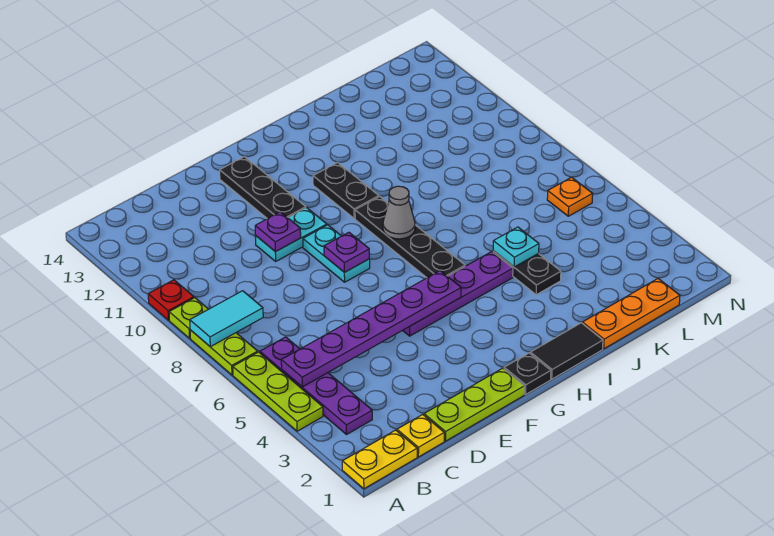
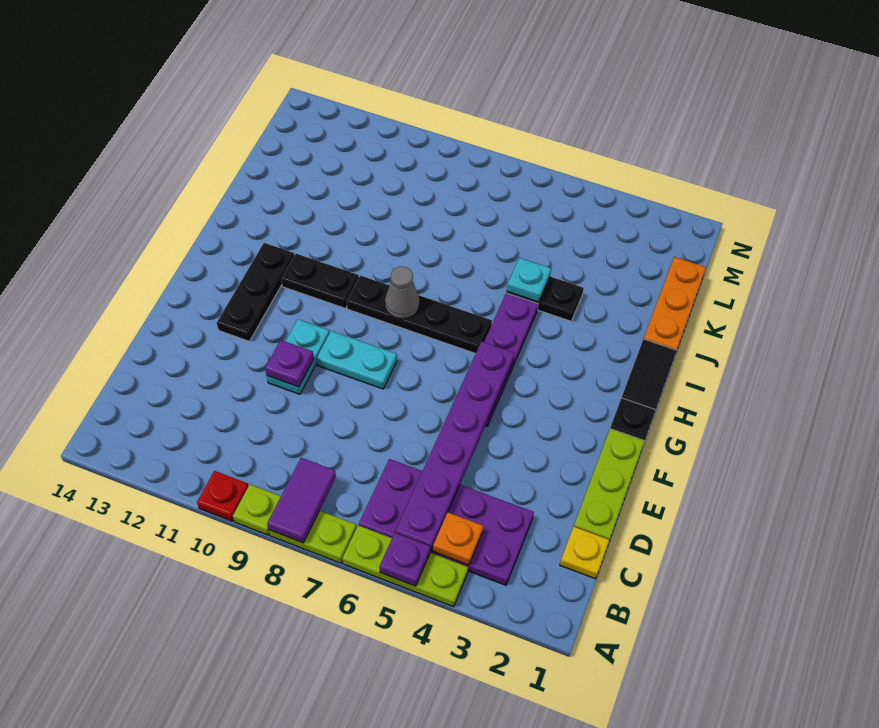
yellow plate A1:B1 level 1 -> none
cyan tile A8:B8 level 2 -> purple tile A8:B8 level 2
purple plate B3:B6 level 1 -> purple plate B3:C6 level 1
purple plate F8 level 2 -> purple plate A5 level 2
black plate F11:F13 level 1 -> black plate F12:H12 level 1
orange plate M6 level 1 -> orange plate B4 level 2

